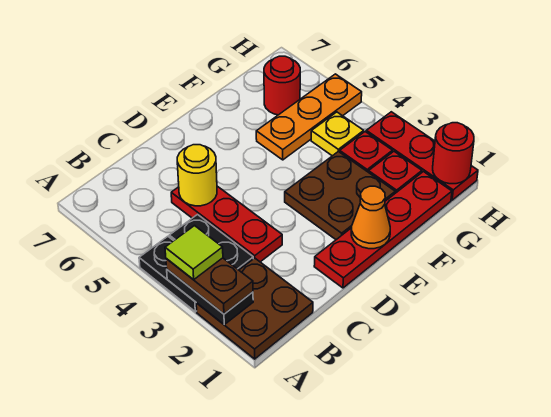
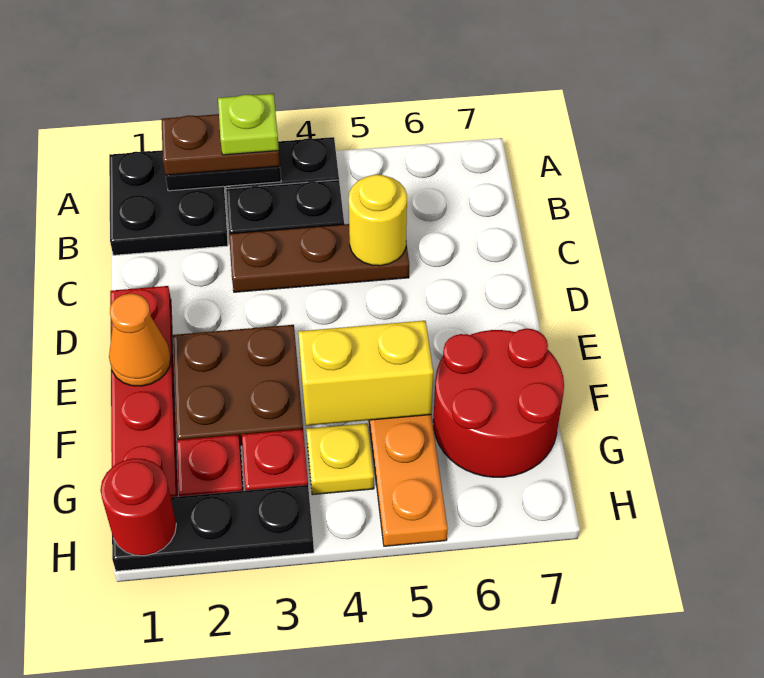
brown plate A1:B2 level 1 -> black plate A1:B2 level 1
lime tile A3 level 4 -> lime plate A3 level 4
red plate C3:C5 level 1 -> brown plate C3:C5 level 1
none -> yellow brick F4:F5 level 2
red round brick G6 level 1 -> red round brick F6:G7 level 1
red plate H1:H3 level 1 -> black plate H1:H3 level 1

